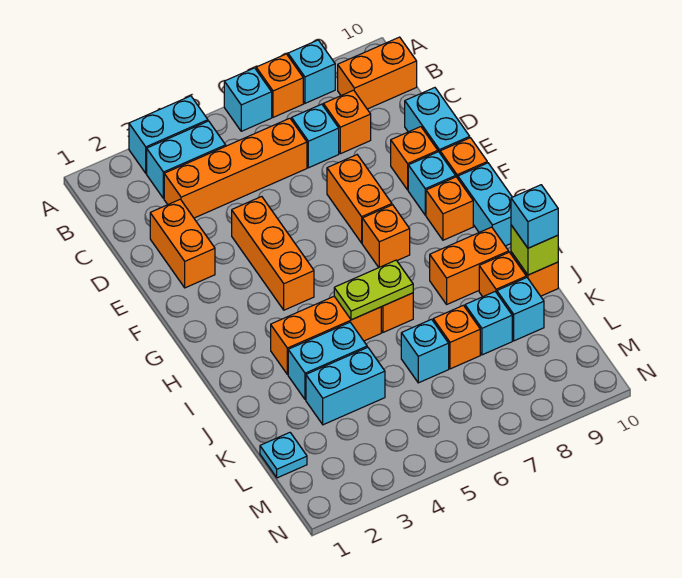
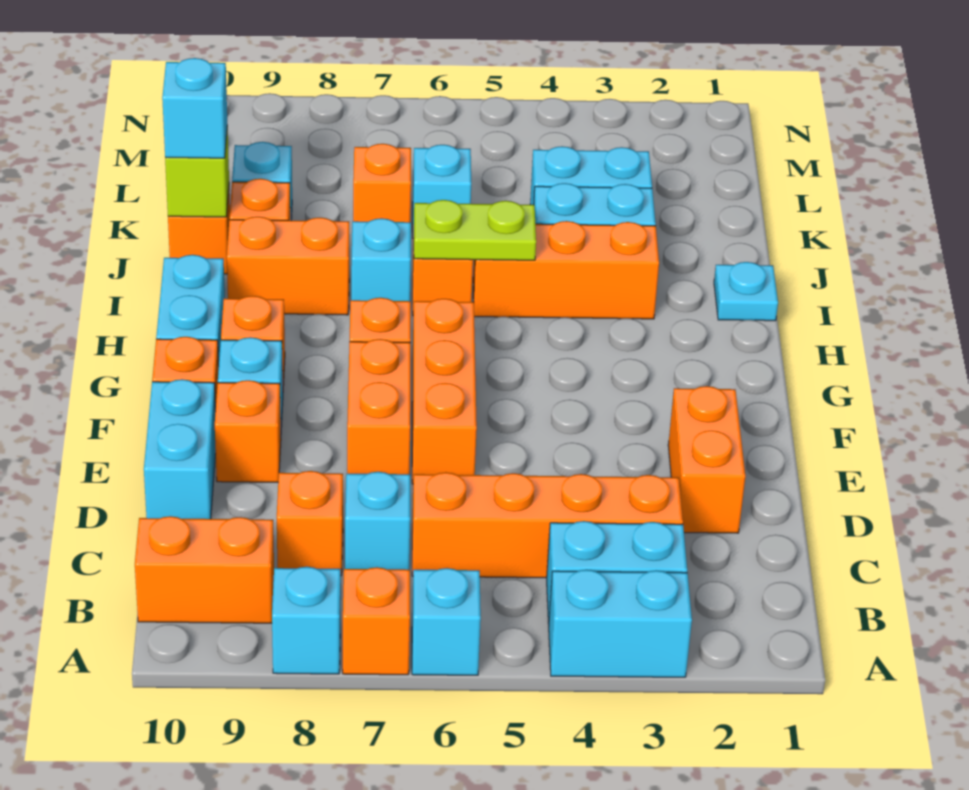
orange brick E4:G4 level 1 -> orange brick E6:G6 level 1
cyan brick K8 level 1 -> cyan brick I7 level 1
cyan plate L1 level 1 -> cyan plate I1 level 1

